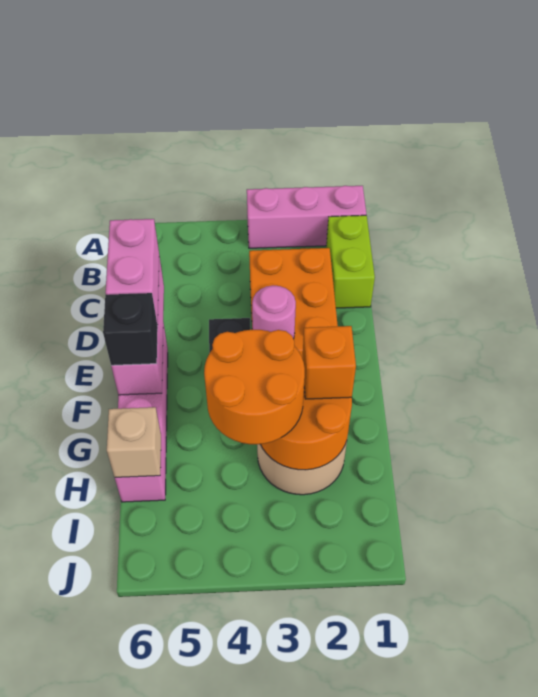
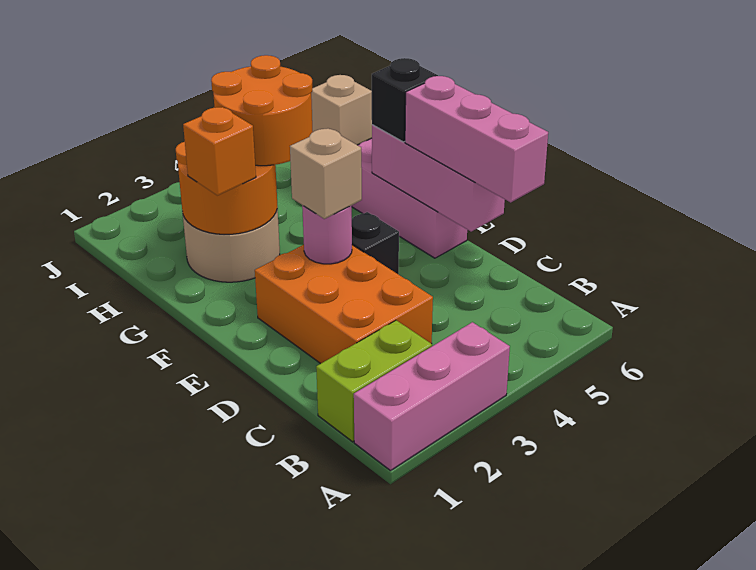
lime brick B1:C1 level 1 -> lime brick B1:B2 level 1
pink brick D6:E6 level 3 -> pink brick C6:E6 level 3
none -> tan brick E3 level 3

